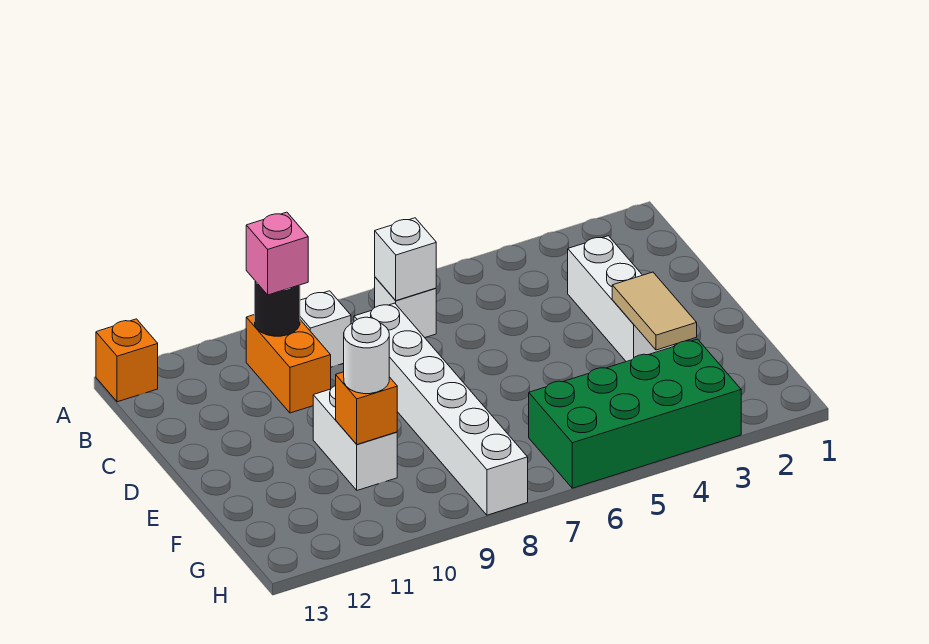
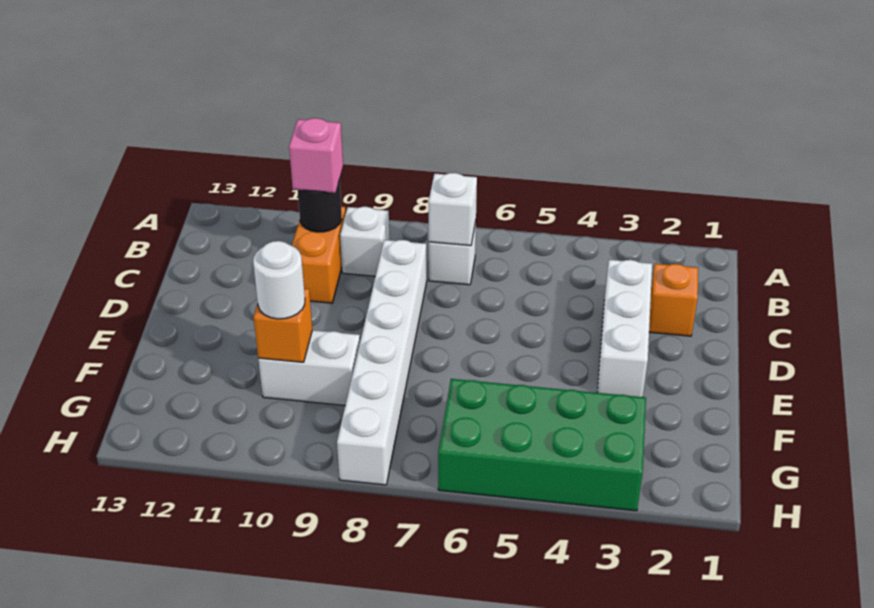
orange brick A13 level 1 -> orange brick C2 level 1
tan tile E3:F3 level 2 -> none
white brick E10:F10 level 1 -> white brick F9:F10 level 1

